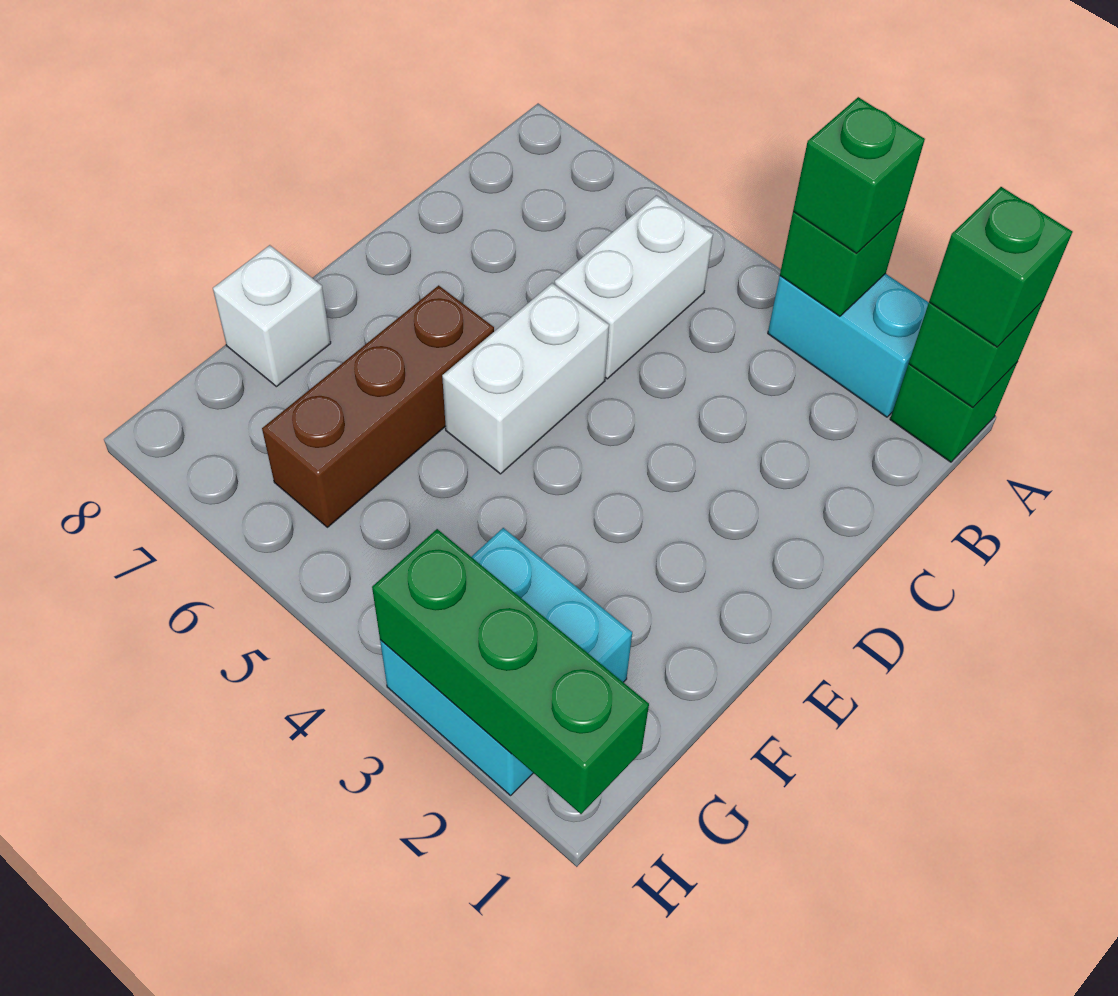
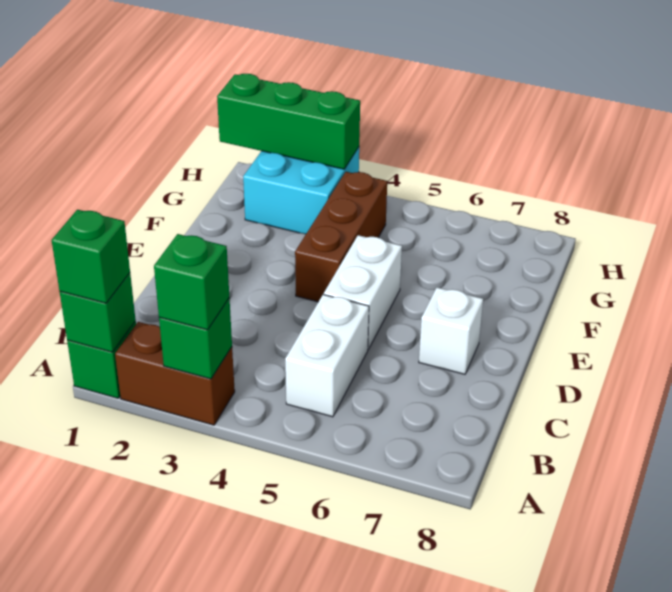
cyan brick A2:A3 level 1 -> brown brick A2:A3 level 1
brown brick E6:G6 level 1 -> brown brick E4:G4 level 1
white brick F8 level 1 -> white brick D7 level 1

